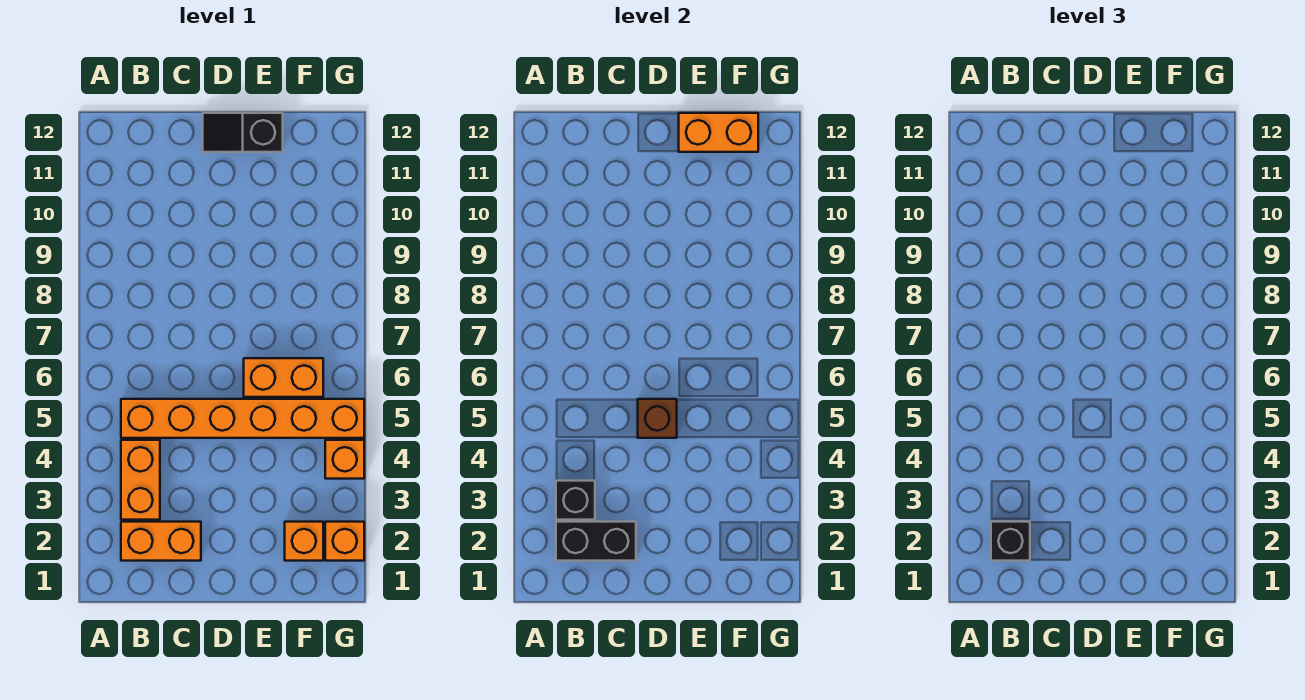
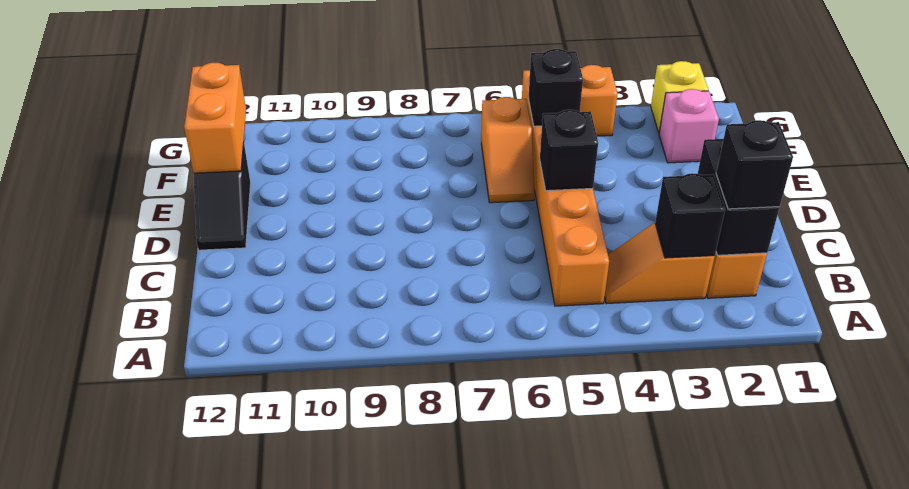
orange brick B3:B4 level 1 -> orange slope B3:B4 level 1 top 3
brown brick D5 level 2 -> black brick D5 level 2
orange brick E6:F6 level 1 -> orange slope E6:F6 level 1 top F
orange brick F2 level 1 -> pink brick F2 level 1
none -> black brick F5 level 2
orange brick G2 level 1 -> yellow brick G2 level 1

